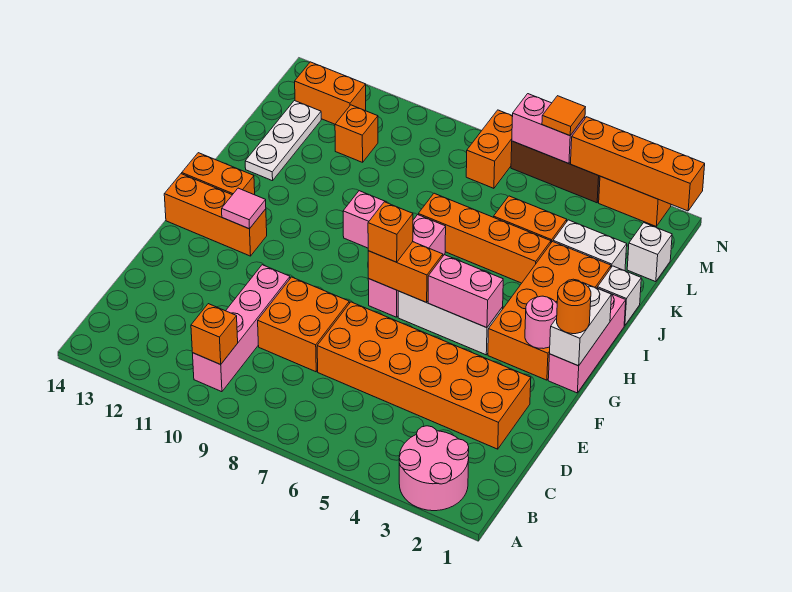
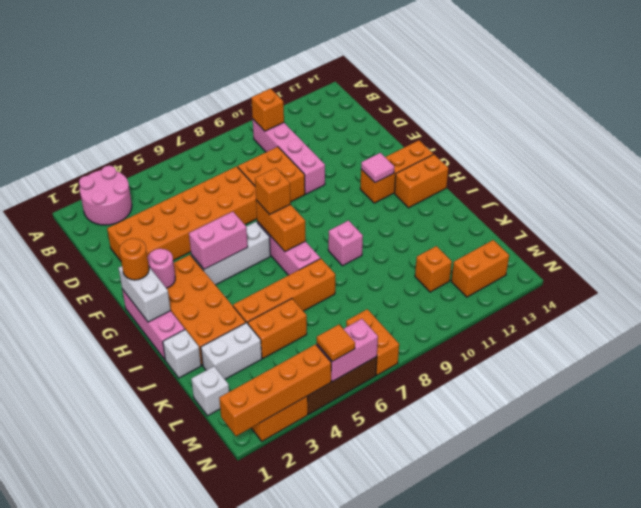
orange brick G6:G7 level 2 -> orange brick G7:H7 level 2
white plate J13:L13 level 1 -> none

